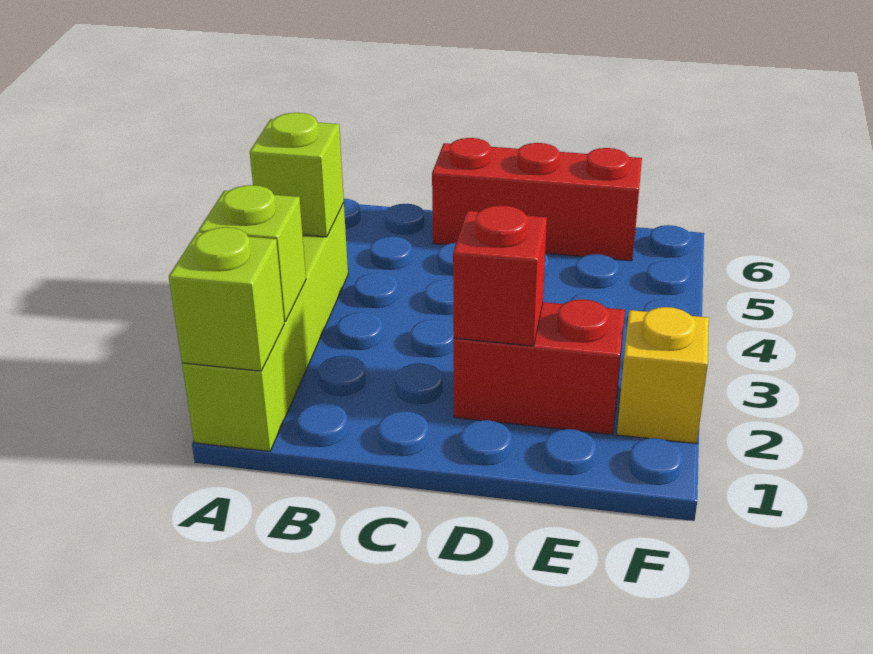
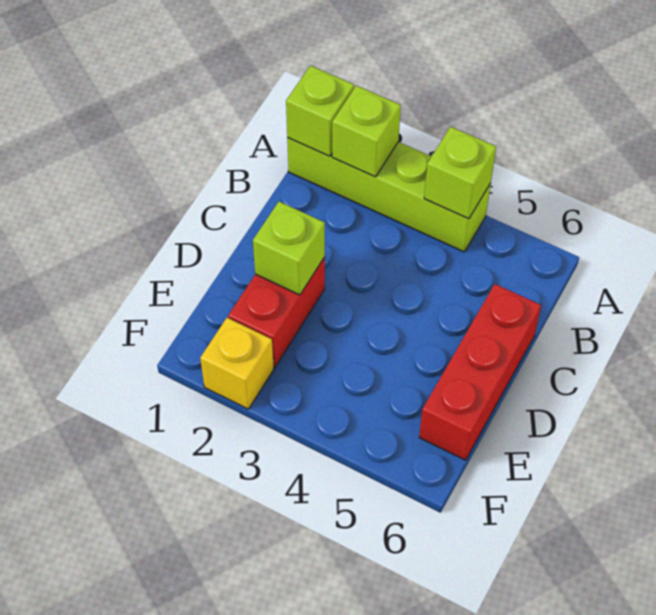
red brick D2 level 2 -> lime brick D2 level 2

